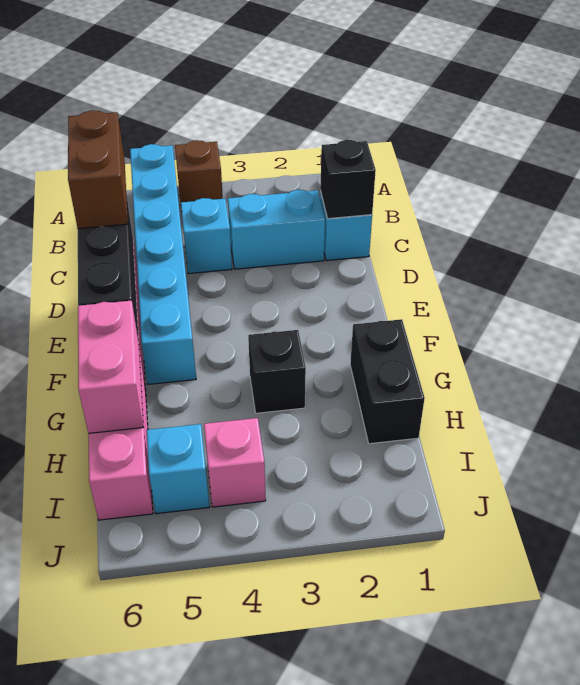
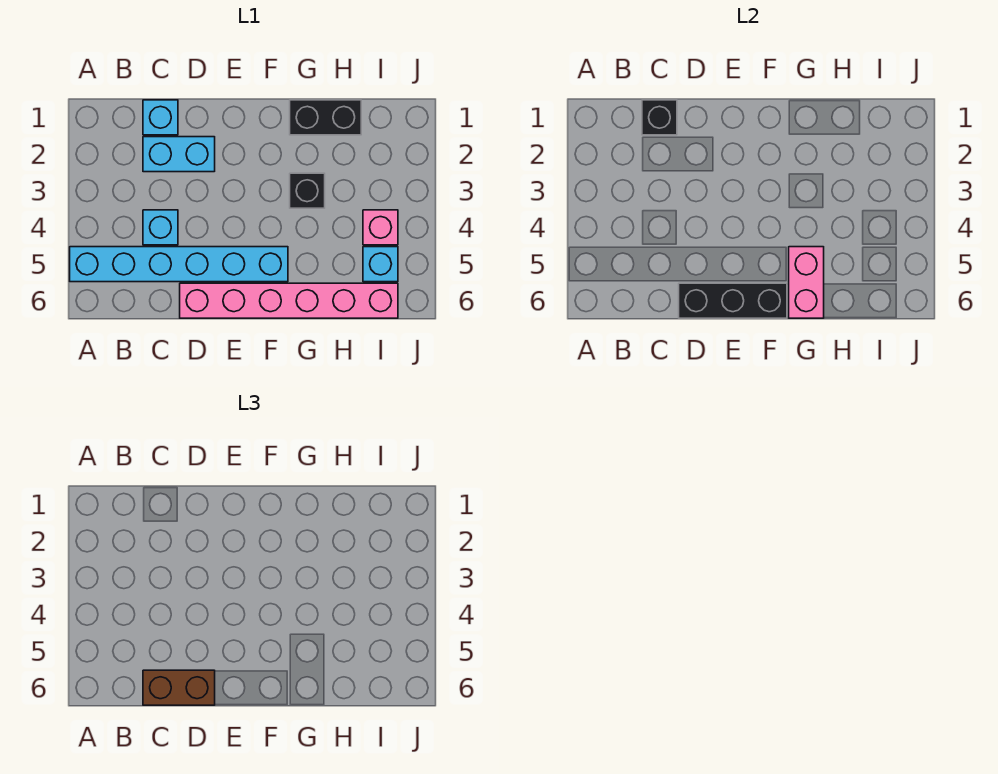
brown brick A4 level 1 -> none
cyan brick C2:C3 level 1 -> cyan brick C2:D2 level 1
pink brick G6:H6 level 2 -> pink brick G5:G6 level 2

